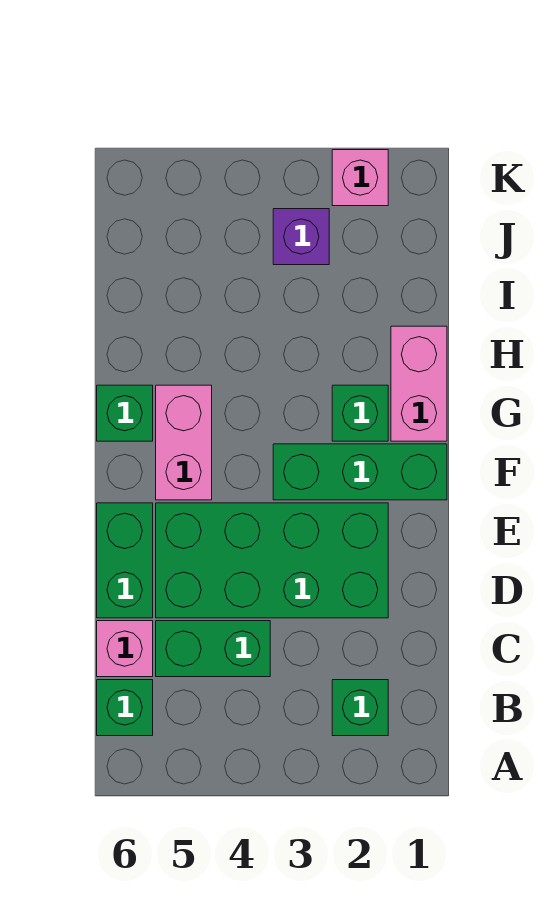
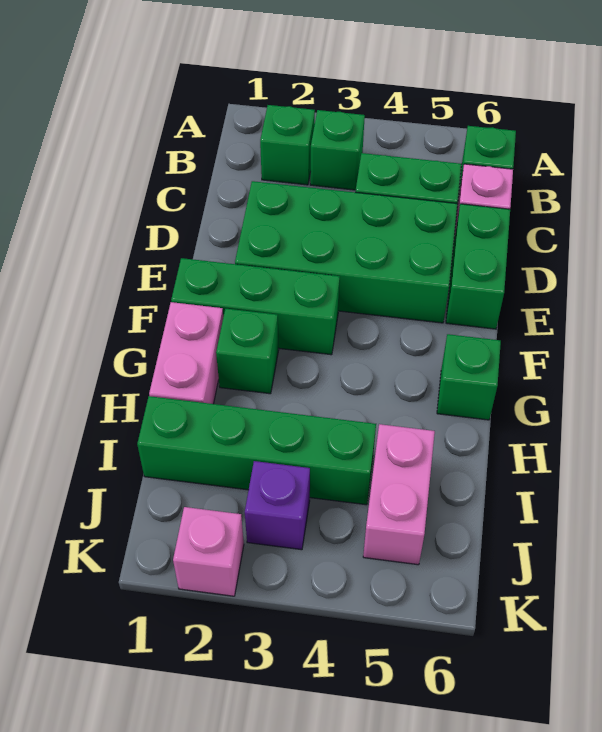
none -> green brick B3 level 1
pink brick F5:G5 level 1 -> pink brick I5:J5 level 1
none -> green brick I1:I4 level 1

